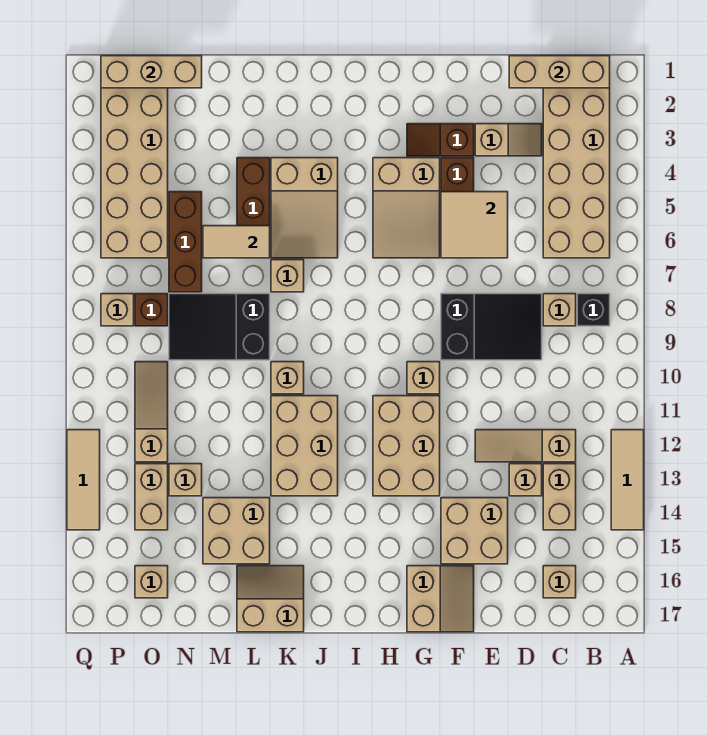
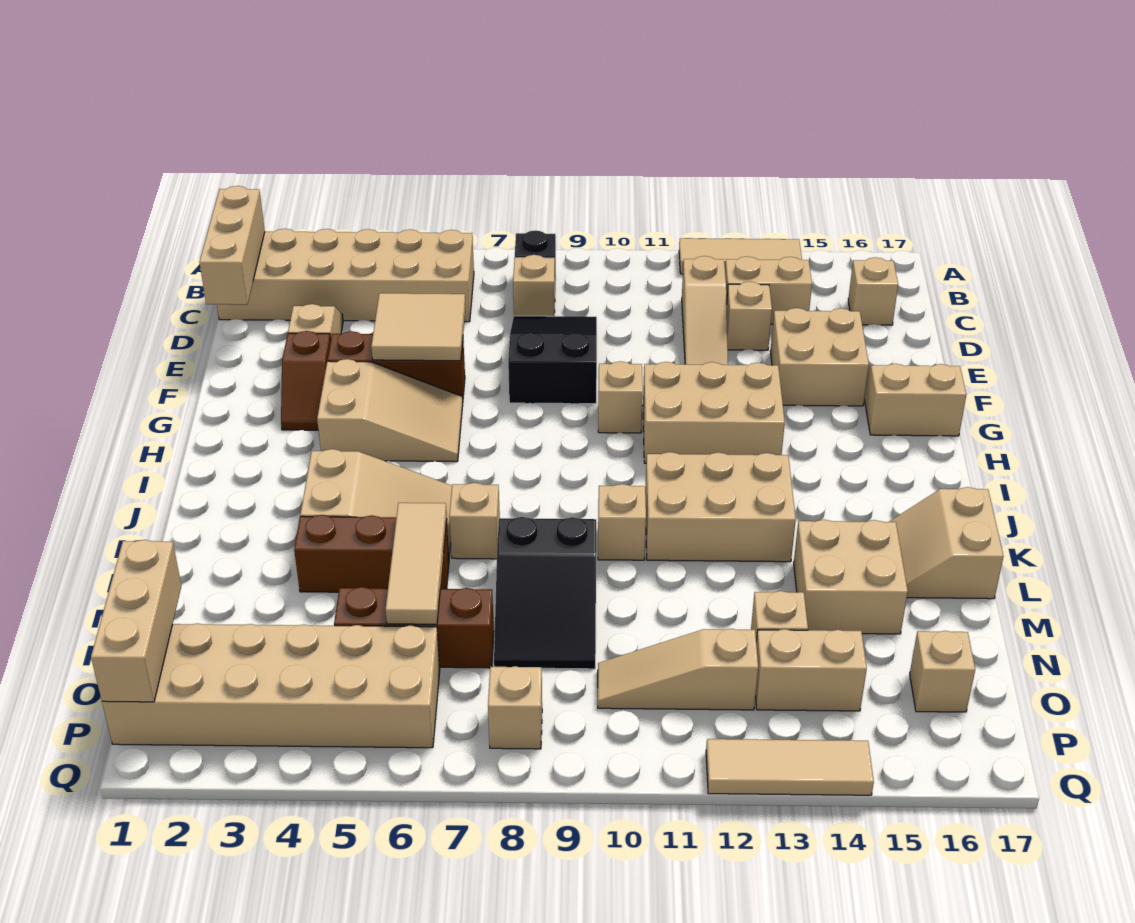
tan tile L6:M6 level 2 -> tan tile L6:N6 level 2
brown brick O8 level 1 -> none

